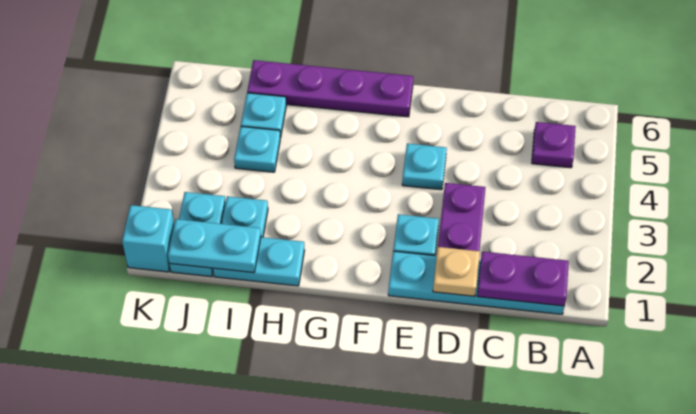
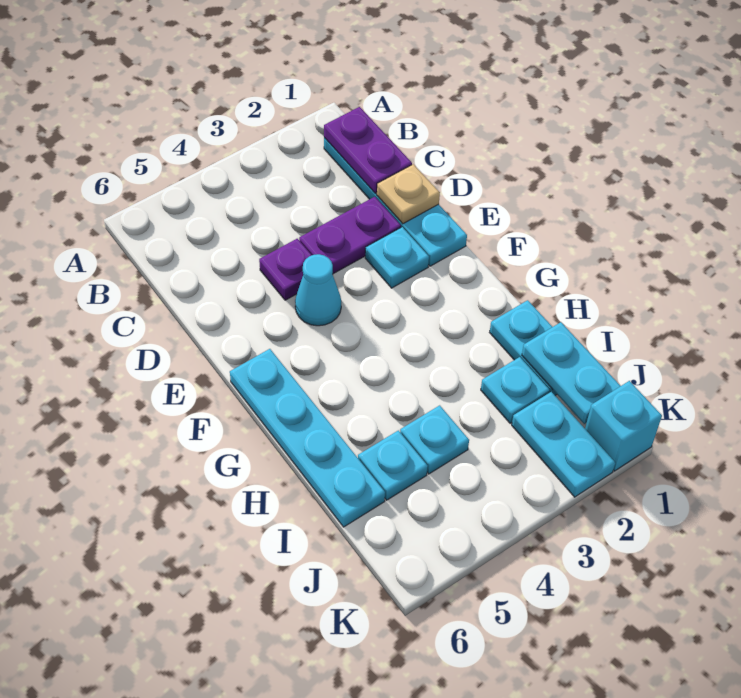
purple plate B5 level 1 -> purple plate D4 level 1
cyan plate E4 level 1 -> cyan cone E4 level 1
purple plate F6:I6 level 1 -> cyan plate F6:I6 level 1
cyan plate J1:J2 level 1 -> cyan plate J2:K2 level 1

